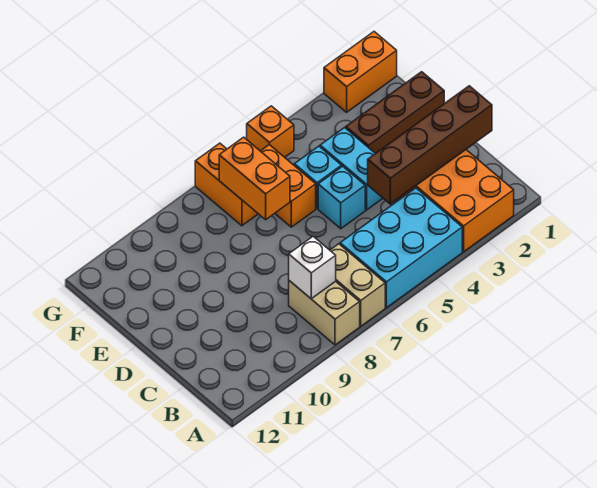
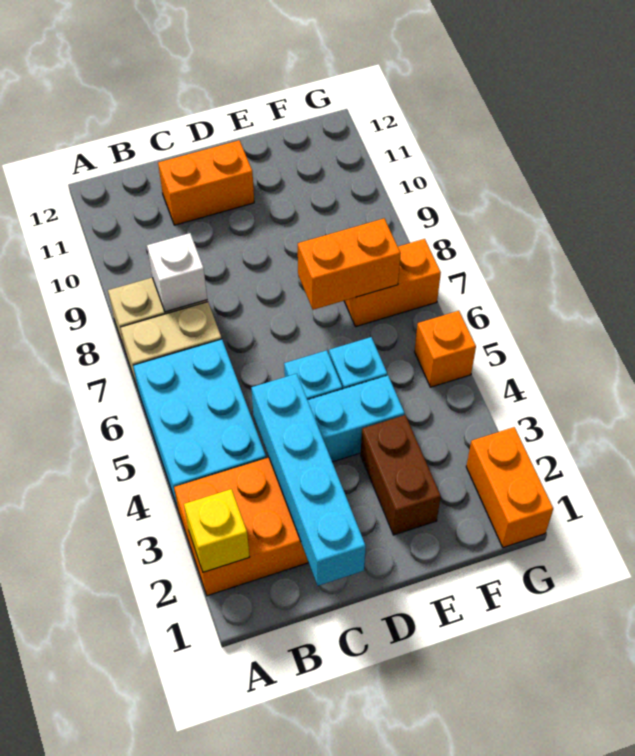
none -> yellow brick A2 level 2
brown brick C1:C4 level 2 -> cyan brick C1:C4 level 2
brown brick E1:E3 level 1 -> brown brick E2:E3 level 1
orange brick E6:F6 level 1 -> orange brick C11:D11 level 1

